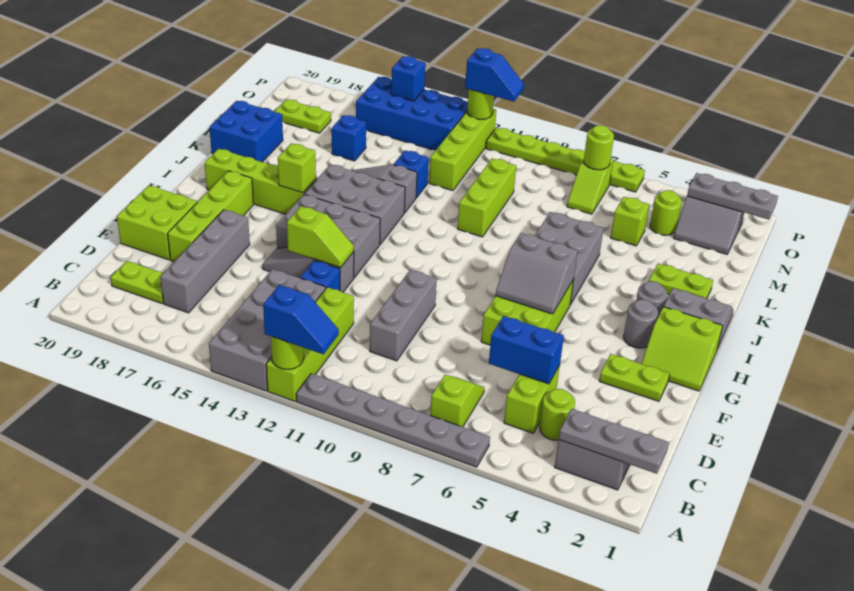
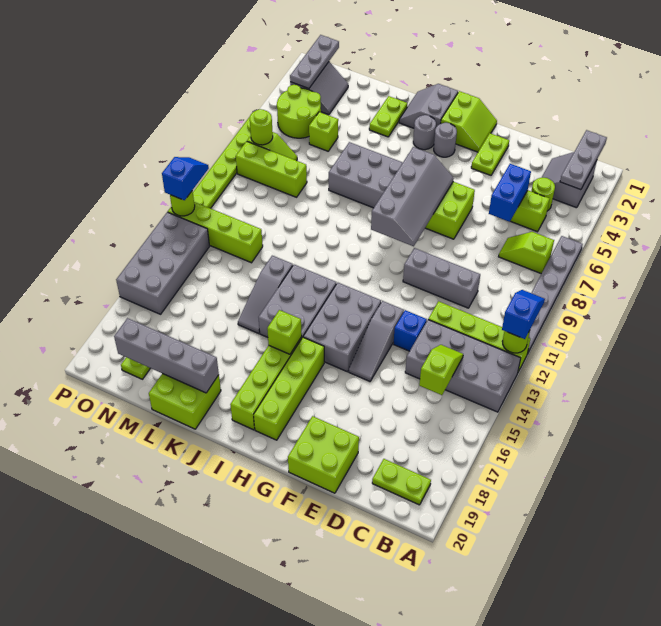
grey brick C17:F17 level 1 -> grey brick K19:N19 level 2
lime plate C18:C19 level 1 -> lime plate B19:C19 level 1
lime brick E18:H18 level 1 -> lime brick H16:H19 level 1
lime slope F13:F14 level 2 top 14 -> lime slope C14:C15 level 2 top 15
grey slope G6:H7 level 2 top H -> grey slope G6:H9 level 2 top H
lime brick K10:M10 level 1 -> lime brick M8:O8 level 1
blue brick K19:L20 level 1 -> lime brick K19:L20 level 1
blue brick L13 level 1 -> none
blue brick M16 level 1 -> none
lime round brick N4 level 1 -> lime round brick N4:O5 level 1
blue brick O13:P16 level 1 -> grey brick O13:P16 level 1
blue brick P15 level 2 -> none

